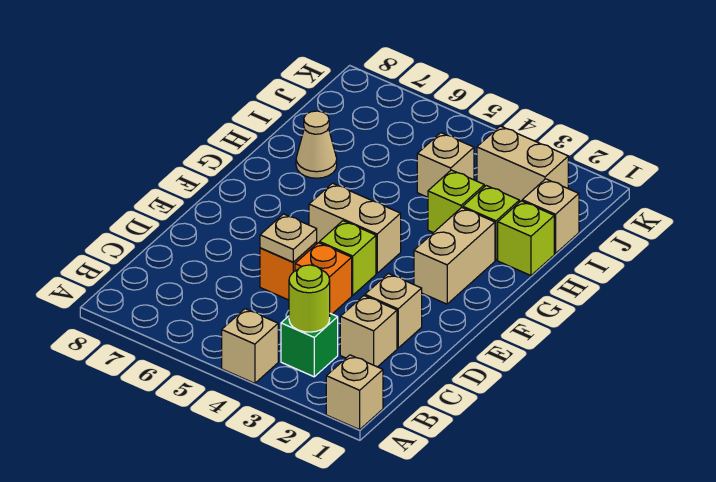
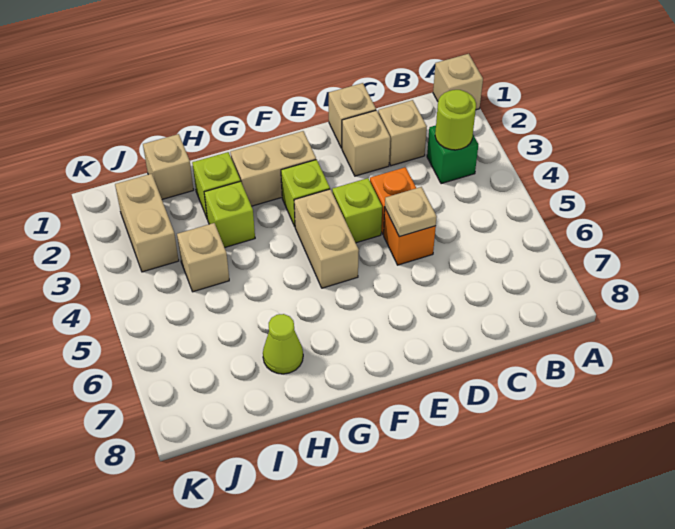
tan brick A4 level 1 -> tan brick D1 level 1
lime brick H1 level 1 -> lime brick F3 level 1
tan cone H7 level 1 -> lime cone H7 level 1

